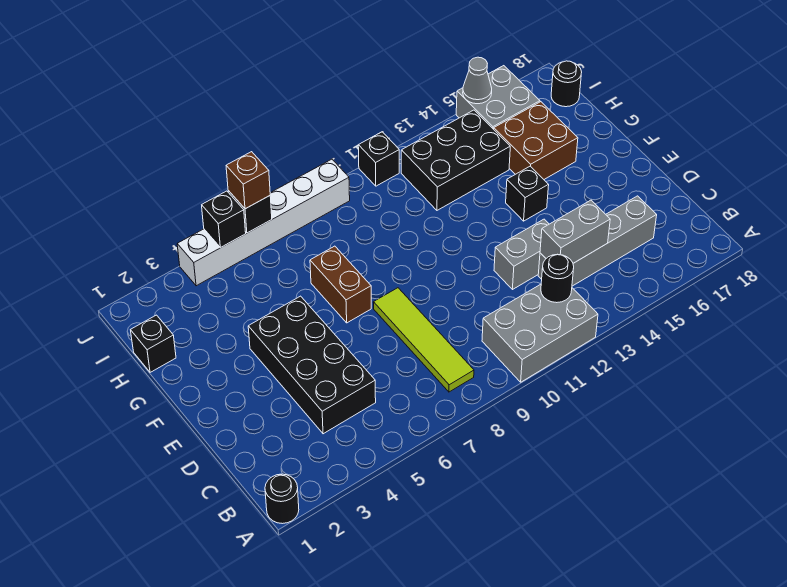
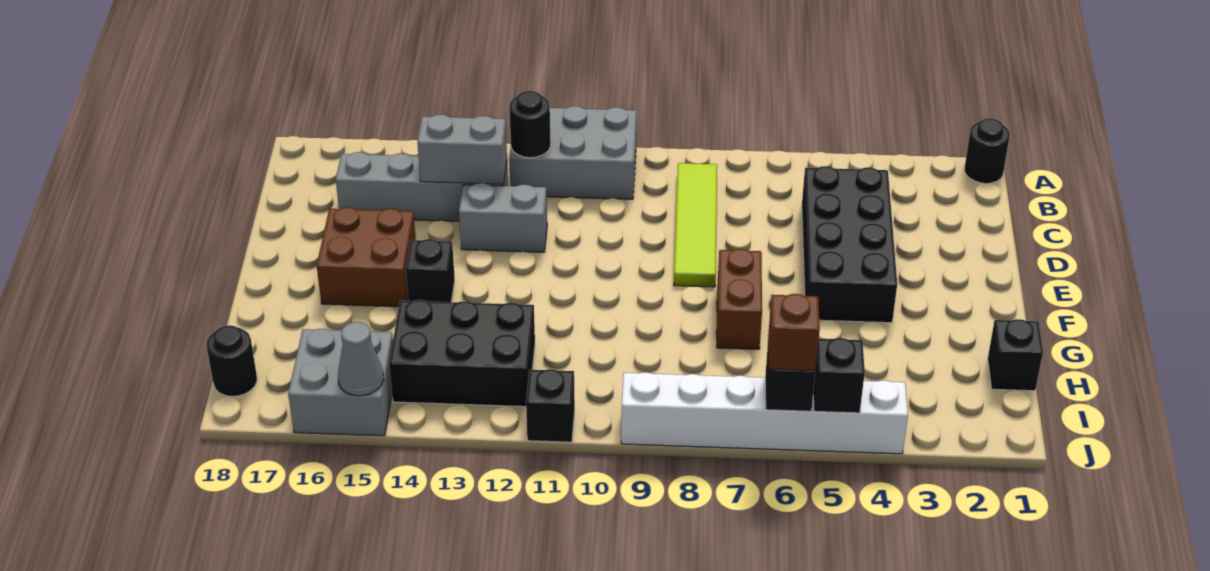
brown brick G15:H16 level 1 -> brown brick E15:F16 level 1

